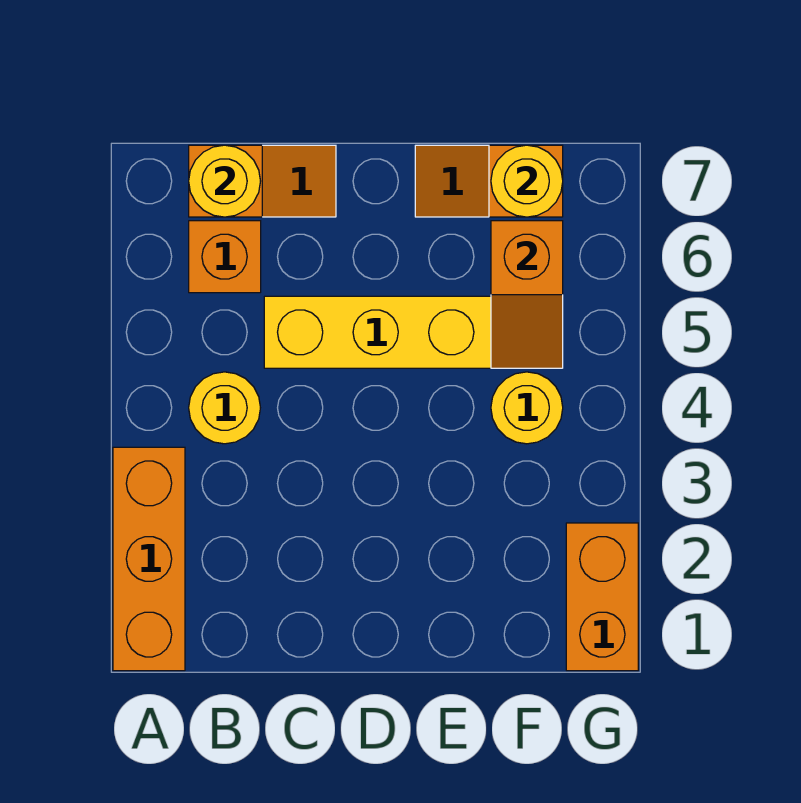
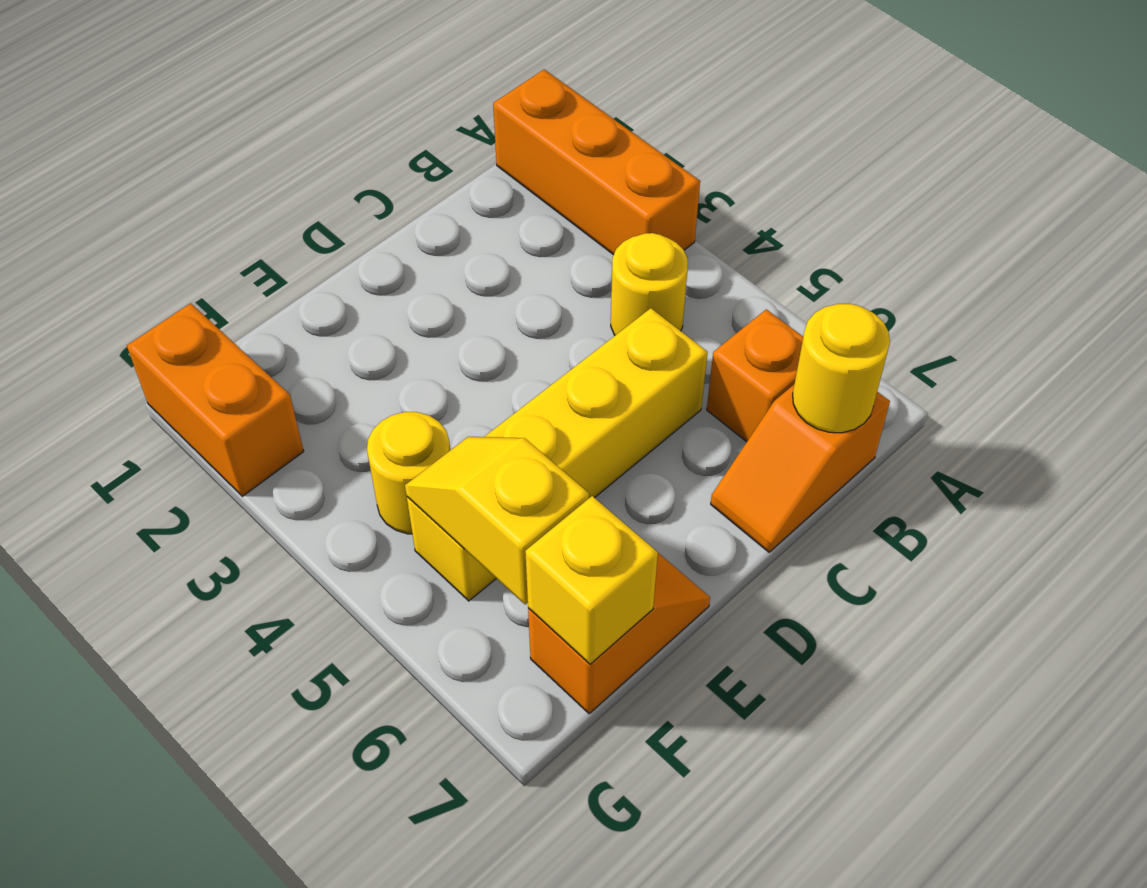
orange slope F5:F6 level 2 top 6 -> yellow slope F5:F6 level 2 top 6
yellow round brick F7 level 2 -> yellow brick F7 level 2

